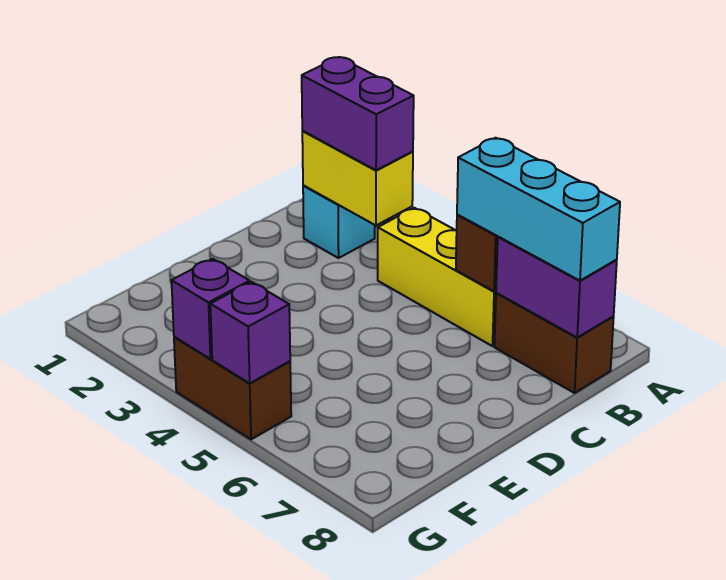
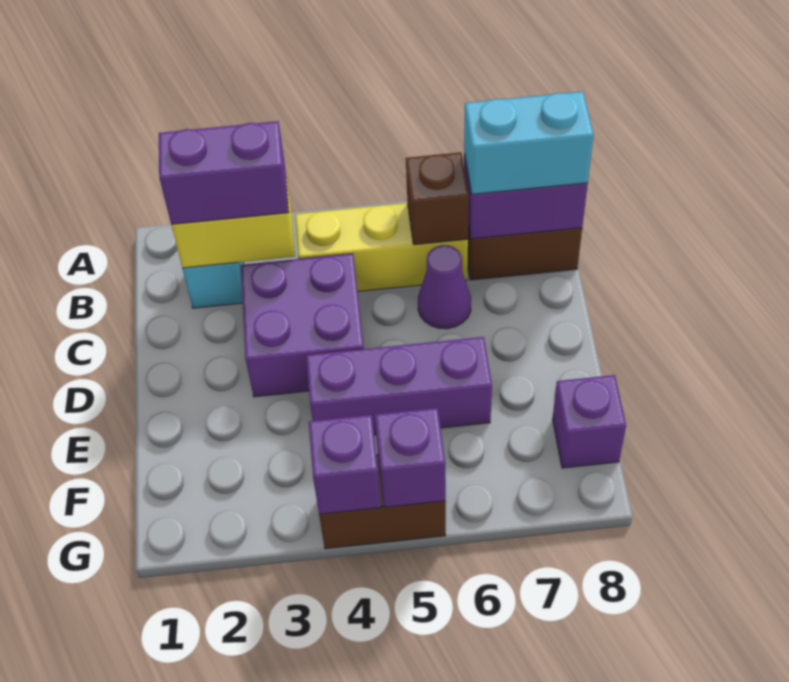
cyan brick B6:B8 level 3 -> cyan brick B7:B8 level 3
none -> purple brick C3:D4 level 1
none -> purple cone C6 level 1
none -> purple brick E4:E6 level 1
none -> purple brick F8 level 1

